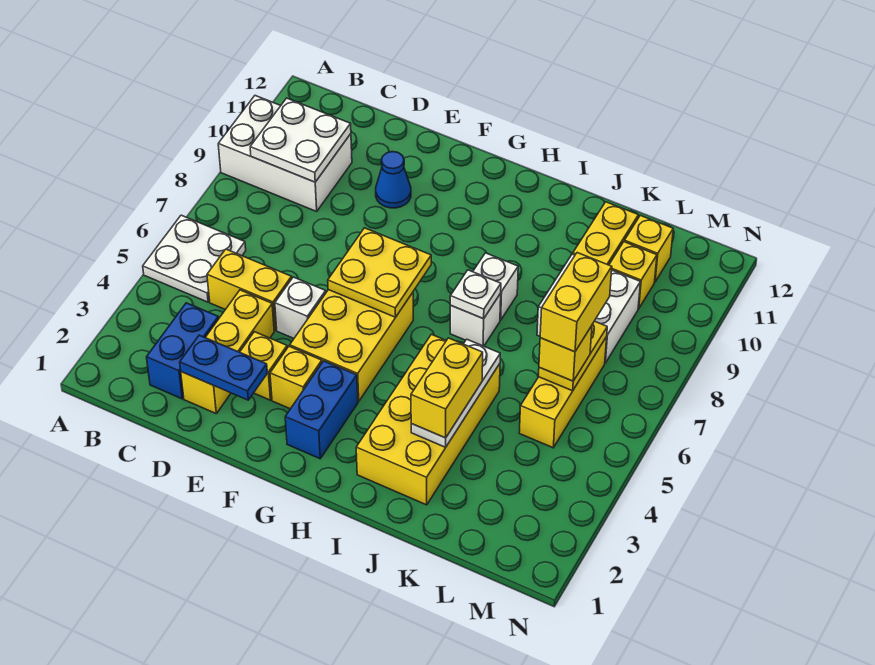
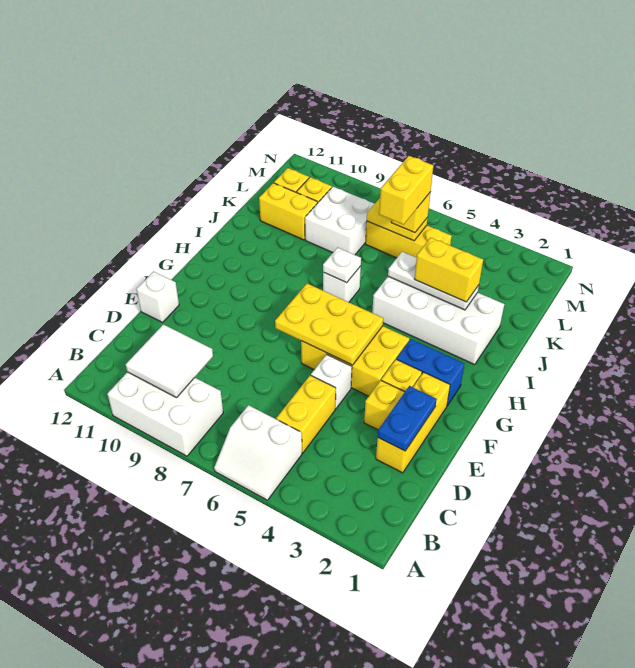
white plate A5:B6 level 1 -> white slope A5:B6 level 1 top B
white brick A9:C10 level 1 -> white brick A8:B10 level 1
white plate B9:C10 level 2 -> white tile B9:C10 level 2
blue brick C2:C3 level 1 -> none
yellow brick D2:D4 level 1 -> yellow brick D2:F2 level 1
blue cone E10 level 1 -> none
yellow plate F6:G7 level 2 -> yellow plate F5:G7 level 2
yellow brick I2:J5 level 1 -> white brick I2:J5 level 1
white brick I8 level 1 -> white brick E12 level 1
yellow brick L6:L7 level 4 -> yellow brick K6:L6 level 4

